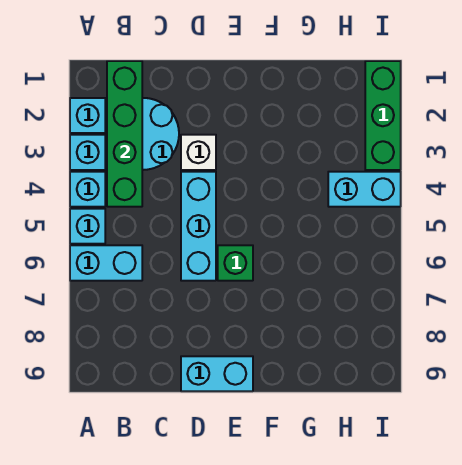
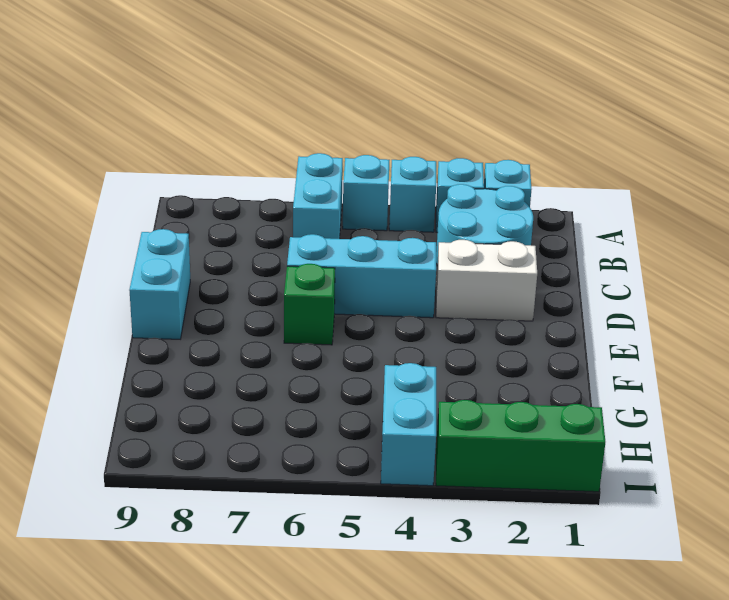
green brick B1:B4 level 2 -> none
white brick D3 level 1 -> white brick D2:D3 level 1

